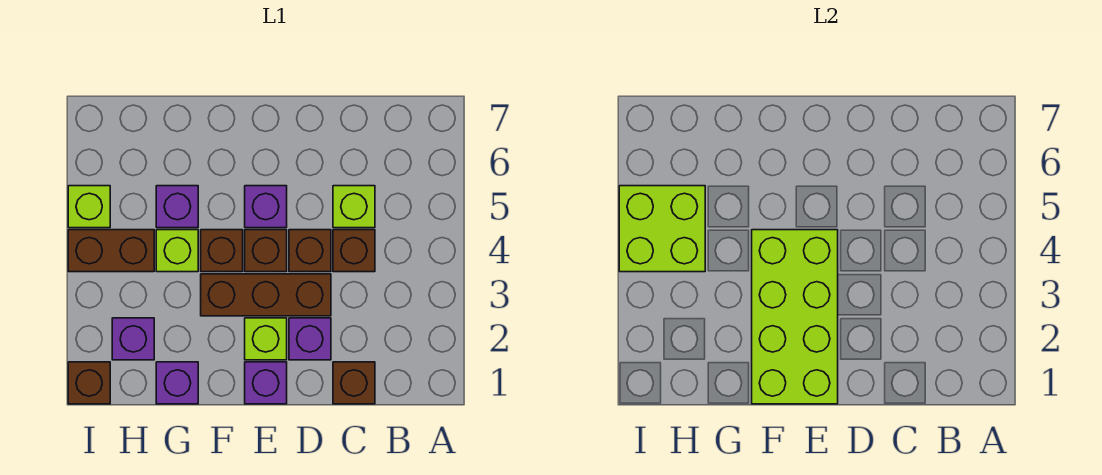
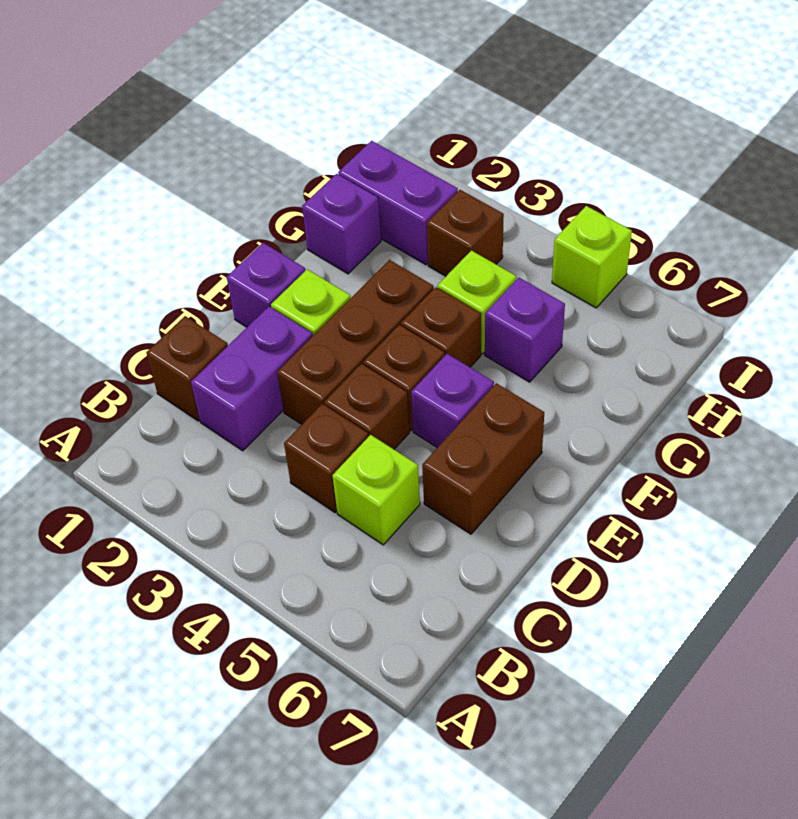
purple brick D2 level 1 -> purple brick C2:D2 level 1
lime brick E1:F4 level 2 -> none
purple brick H2 level 1 -> purple brick H1:H2 level 1
brown brick H4:I4 level 1 -> brown brick D6:E6 level 1
lime brick H4:I5 level 2 -> none
brown brick I1 level 1 -> brown brick H3 level 1

